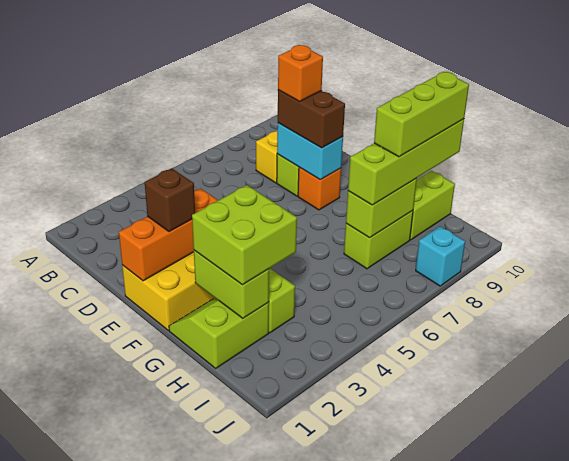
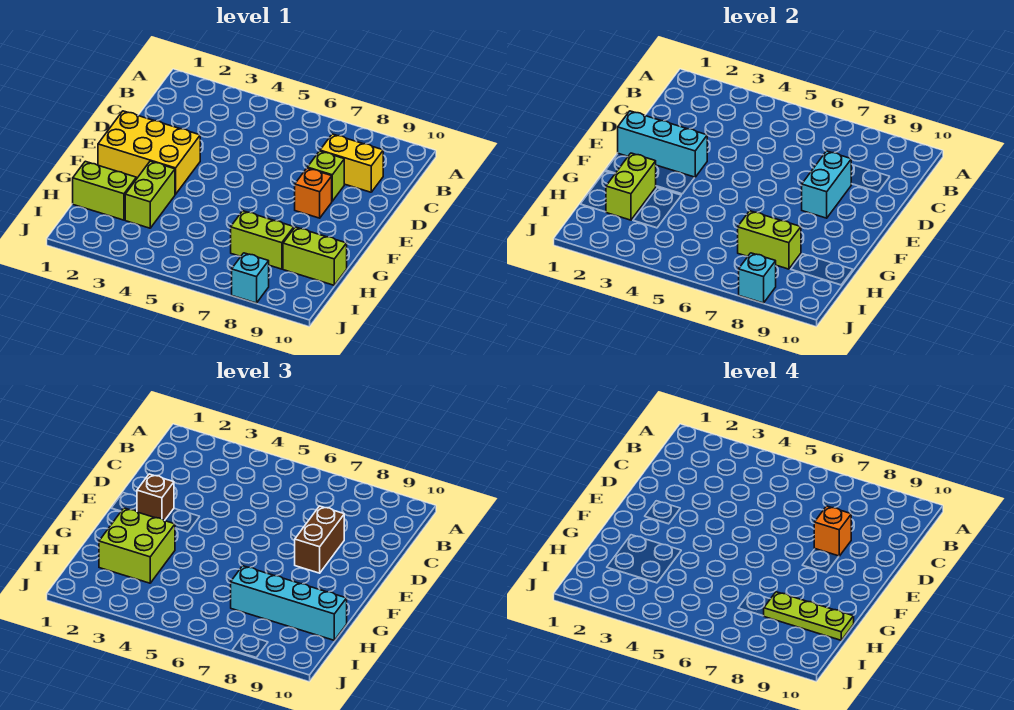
orange brick E1:E3 level 2 -> cyan brick E1:E3 level 2
lime brick H7:H10 level 3 -> cyan brick H7:H10 level 3
lime brick H8:H10 level 4 -> lime plate H8:H10 level 4
none -> cyan brick J8 level 2

